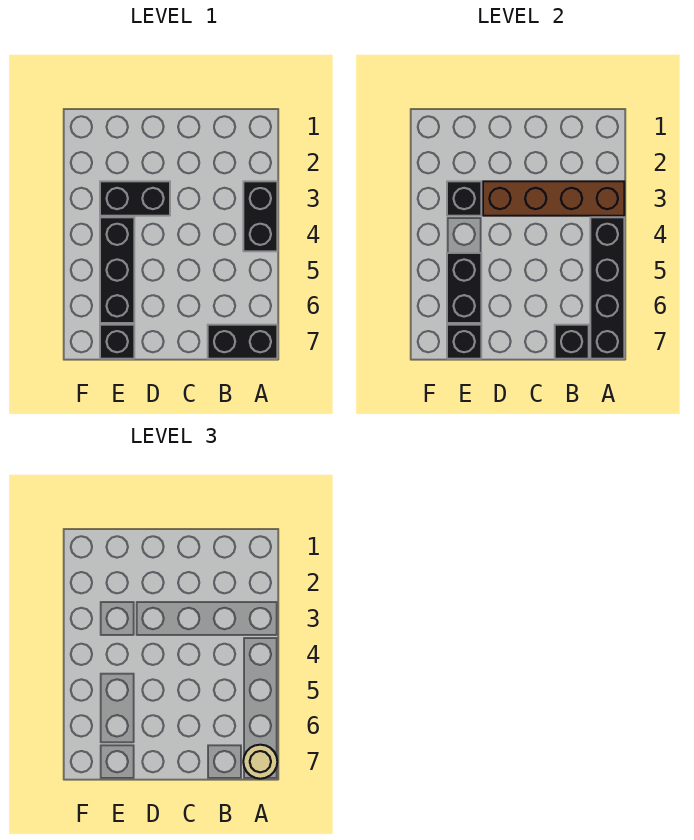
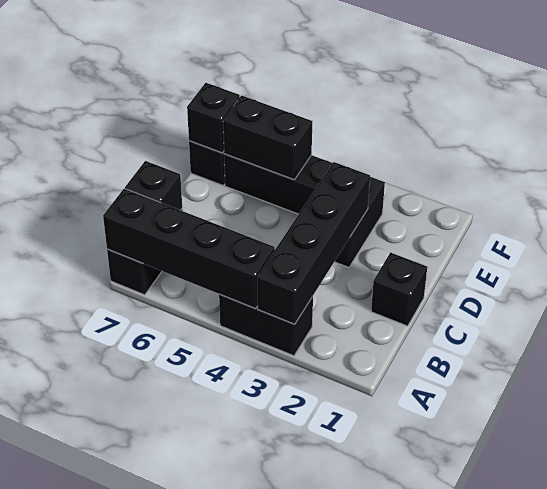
brown brick A3:D3 level 2 -> black brick A3:D3 level 2
tan round brick A7 level 3 -> none
black brick E3 level 2 -> black brick C1 level 1

